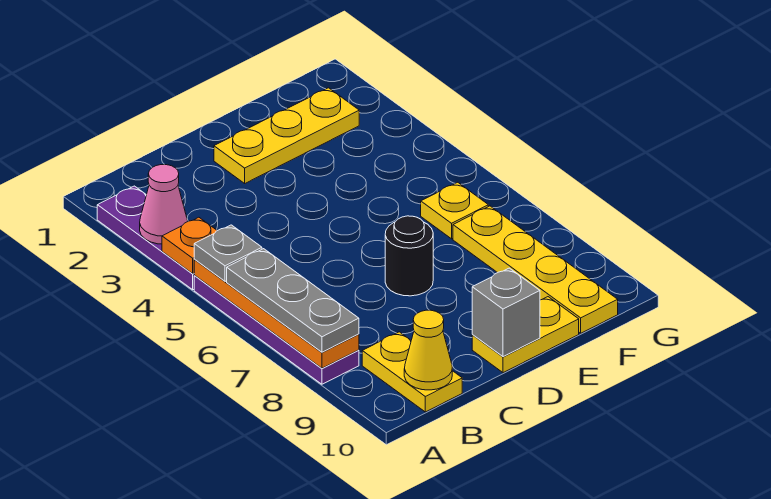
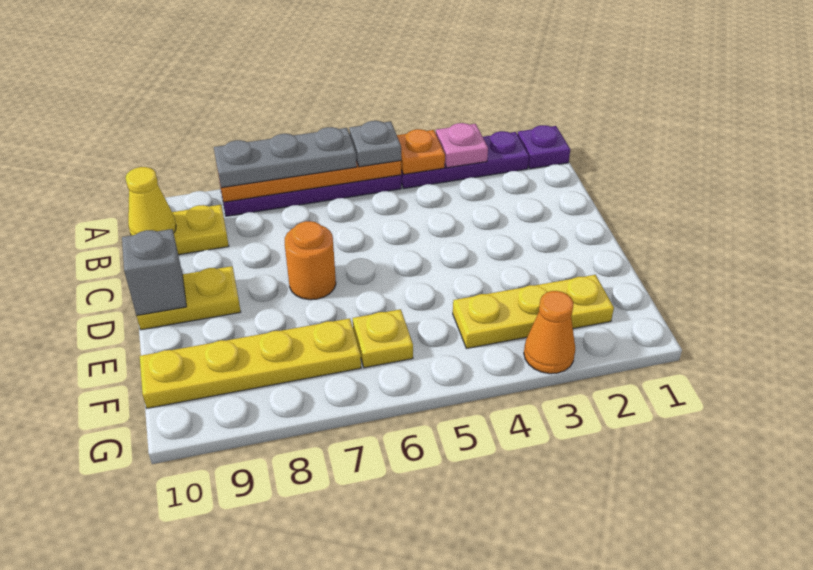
none -> purple plate A1 level 1
pink cone A3 level 2 -> pink plate A3 level 2
yellow plate D2:F2 level 1 -> yellow plate F2:F4 level 1
black round brick D7 level 1 -> orange round brick D7 level 1
yellow plate D10:E10 level 1 -> yellow plate D9:D10 level 1
none -> orange cone G3 level 1

